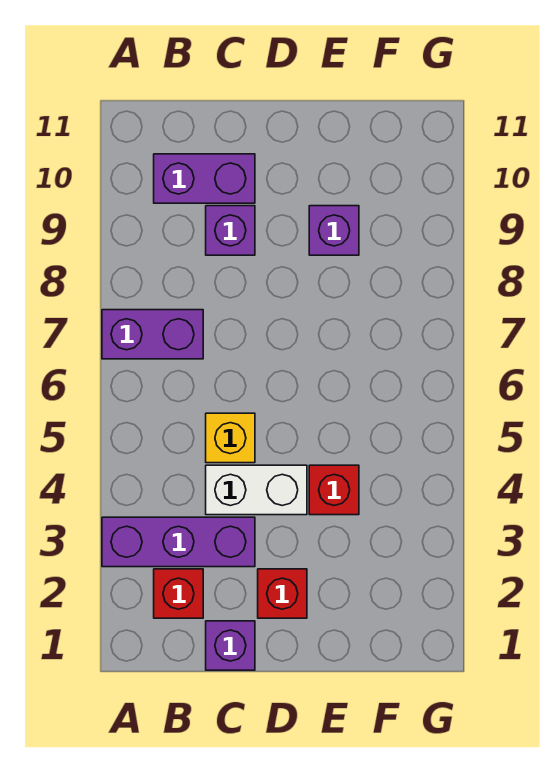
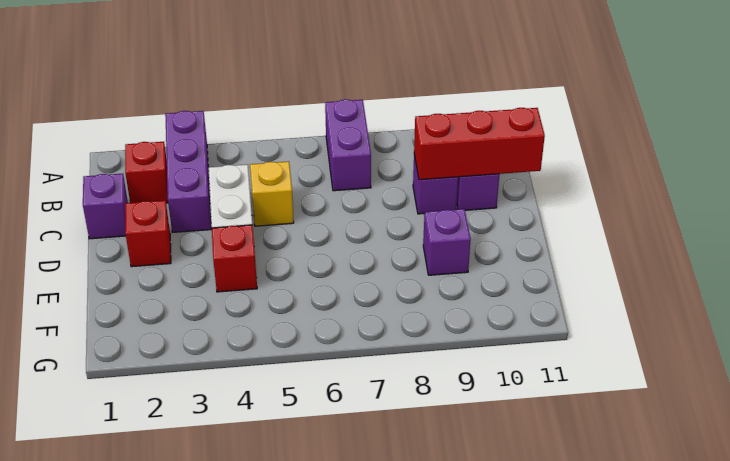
none -> red brick C9:C11 level 2

